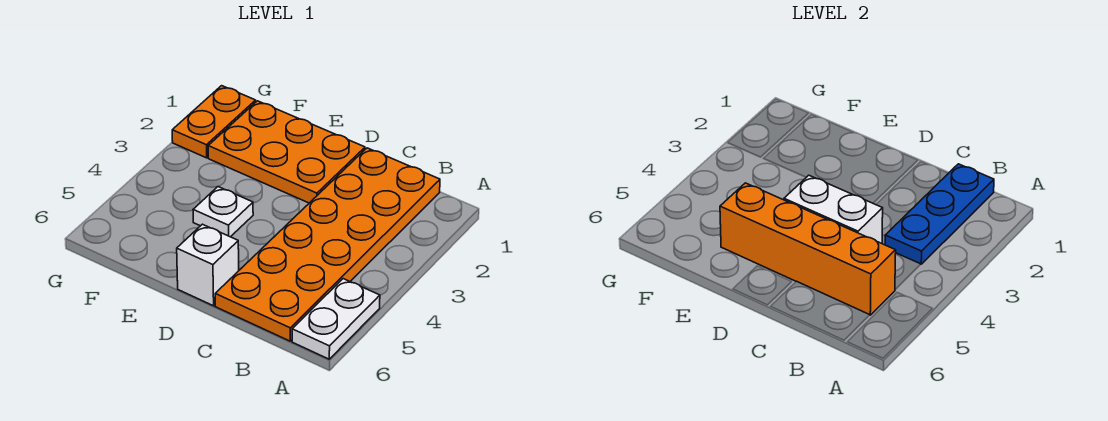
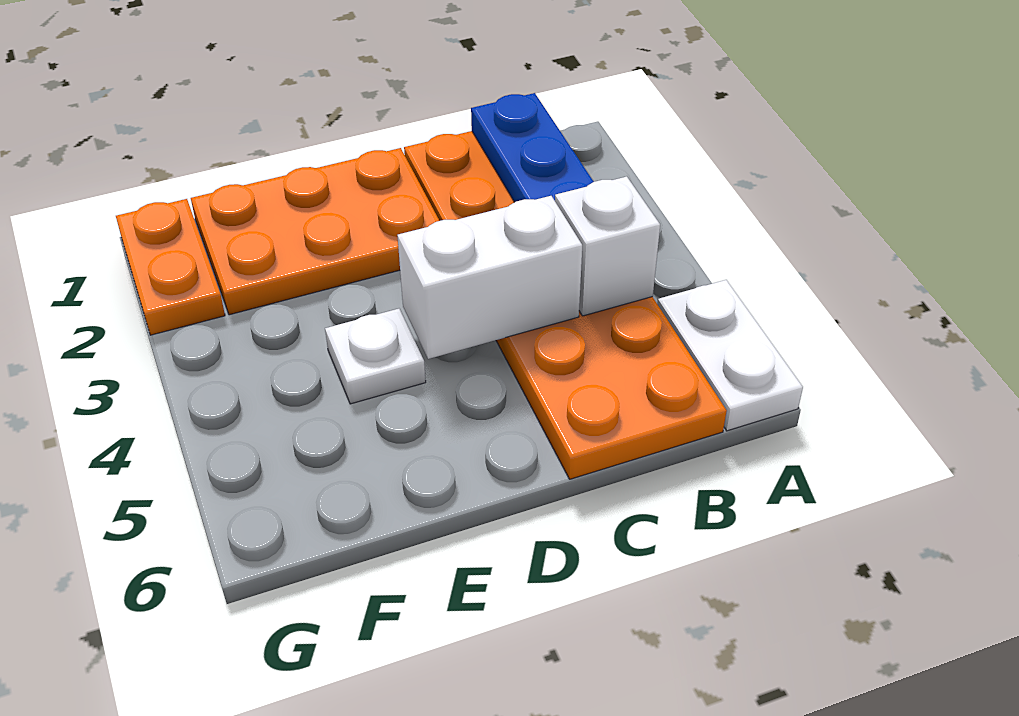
orange brick B5:E5 level 2 -> none
white brick D6 level 1 -> white brick B4 level 2

